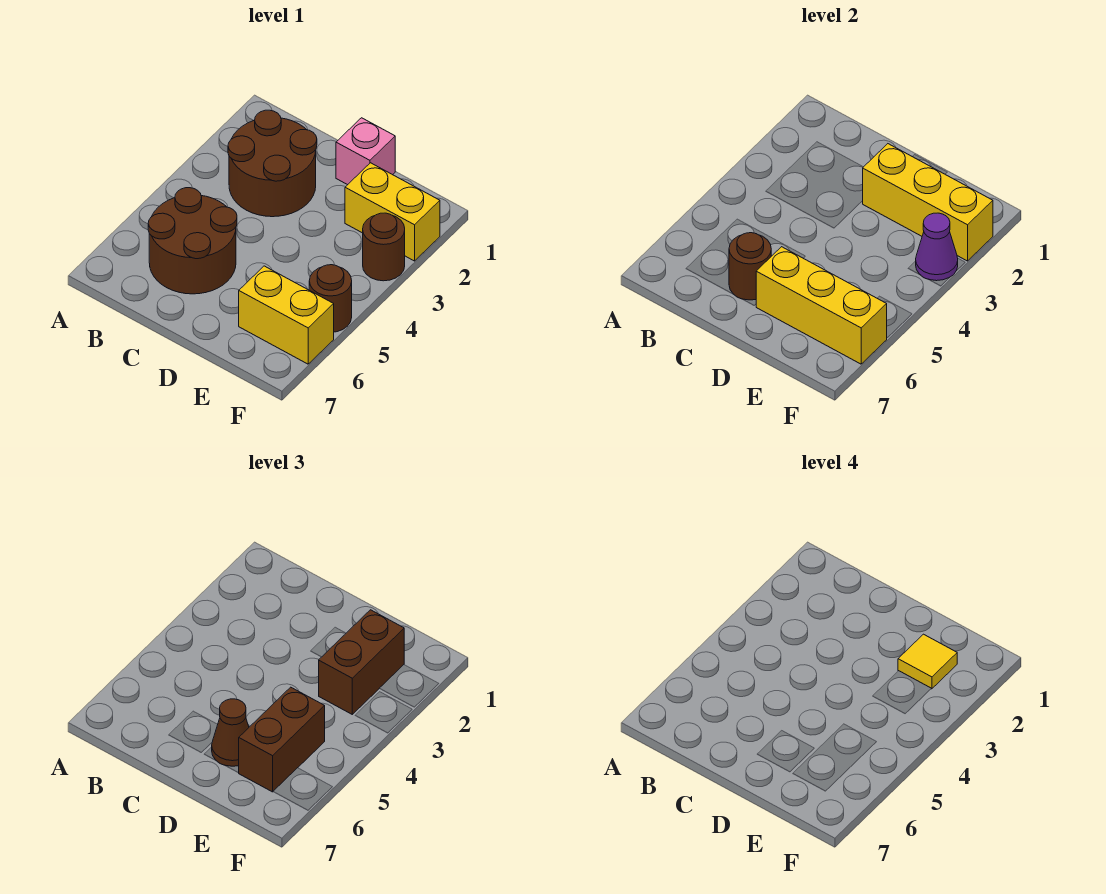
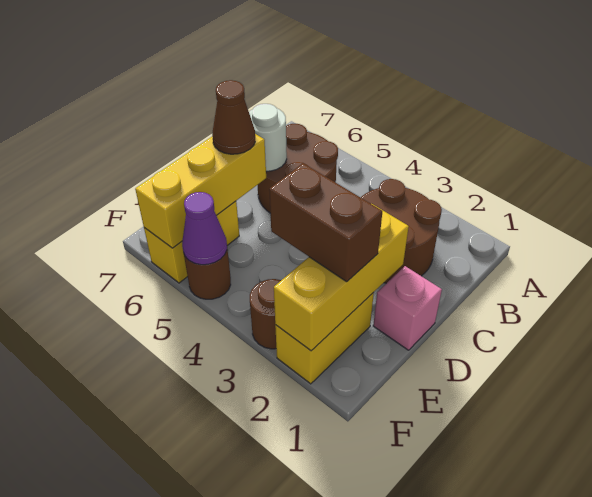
brown round brick C6 level 2 -> white round brick C6 level 2
yellow tile E2 level 4 -> none
brown brick E5:E6 level 3 -> none
purple cone F3 level 2 -> purple cone F5 level 2

